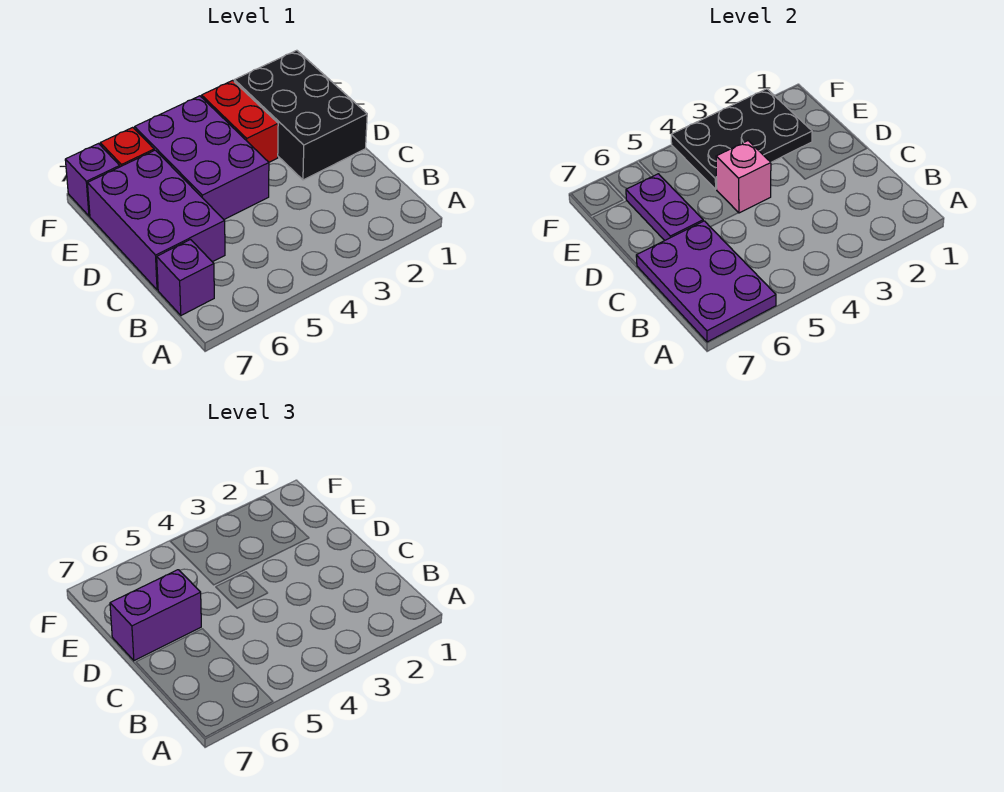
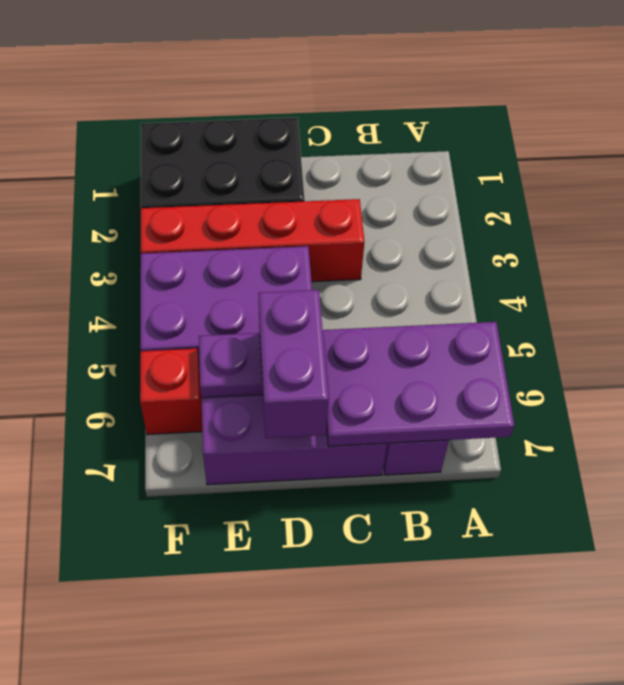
pink brick D4 level 2 -> none
black plate E2:F4 level 2 -> none
red brick E3:F3 level 1 -> red brick C3:F3 level 1
purple brick F7 level 1 -> none

